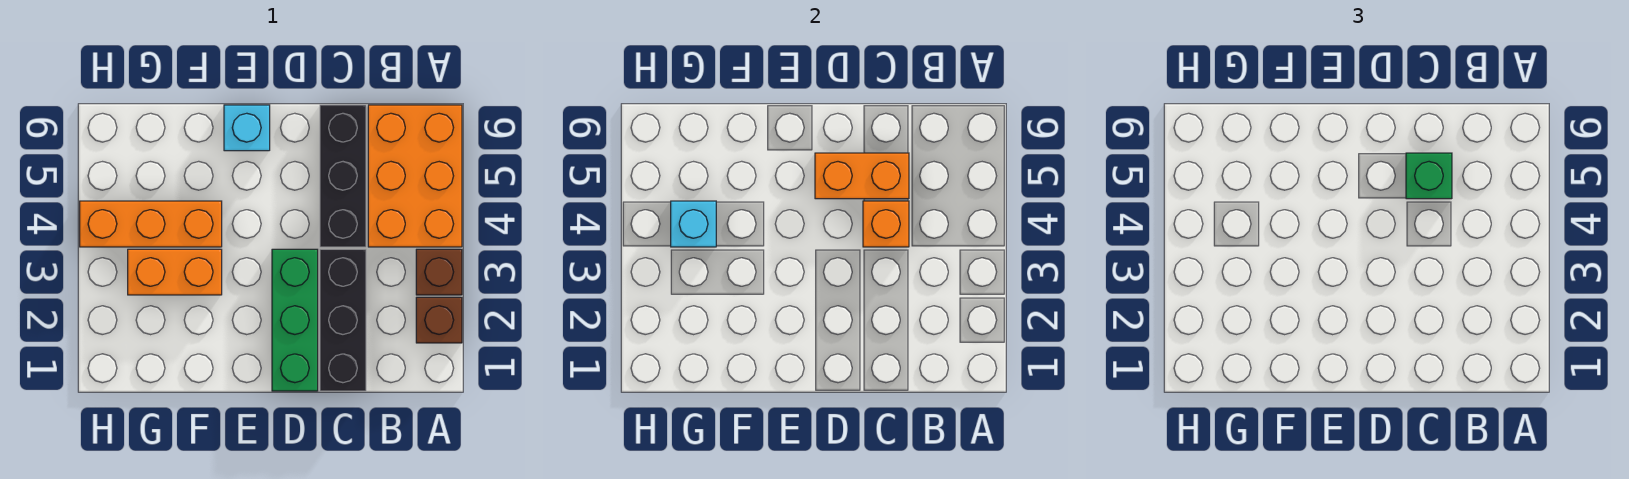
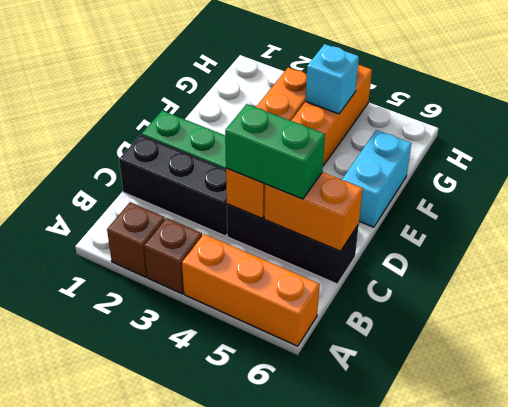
orange brick A4:B6 level 1 -> orange brick A4:A6 level 1
orange brick C5:D5 level 2 -> orange brick C5:C6 level 2
green brick C5 level 3 -> green brick C4:C5 level 3
cyan brick E6 level 1 -> cyan brick E6:F6 level 1

